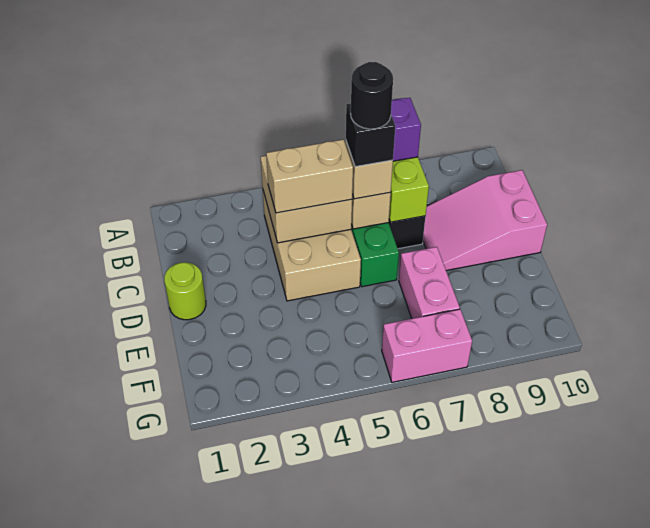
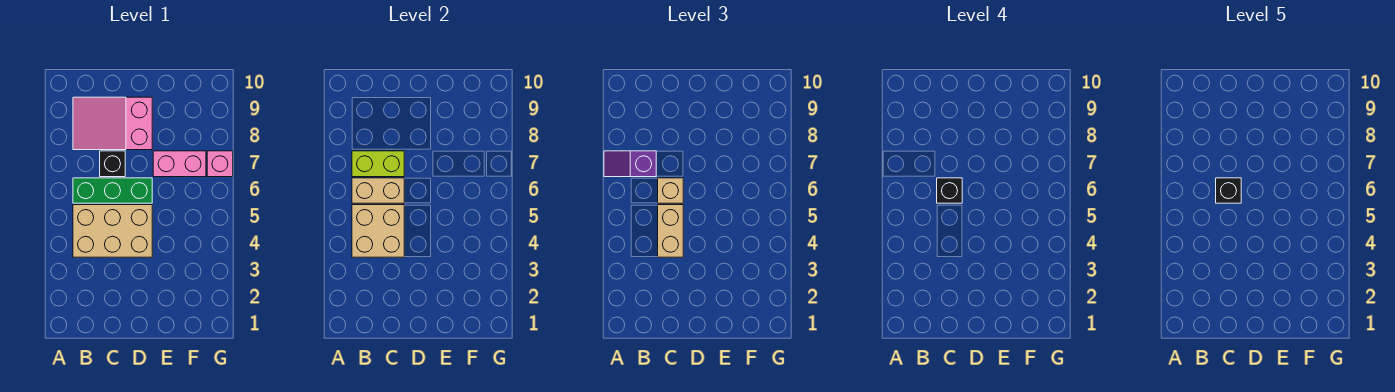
black round brick C6 level 5 -> black brick C6 level 5
pink slope C8:D10 level 1 top 10 -> pink slope B8:D9 level 1 top D
lime round brick D1 level 1 -> none
pink brick G6:G7 level 1 -> pink brick G7 level 1

